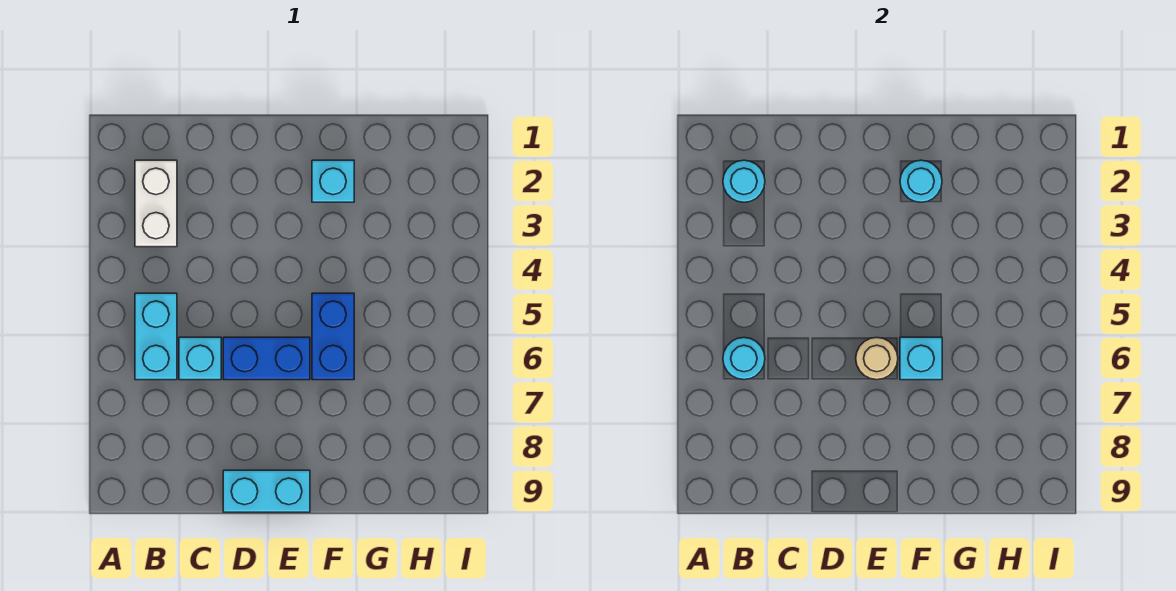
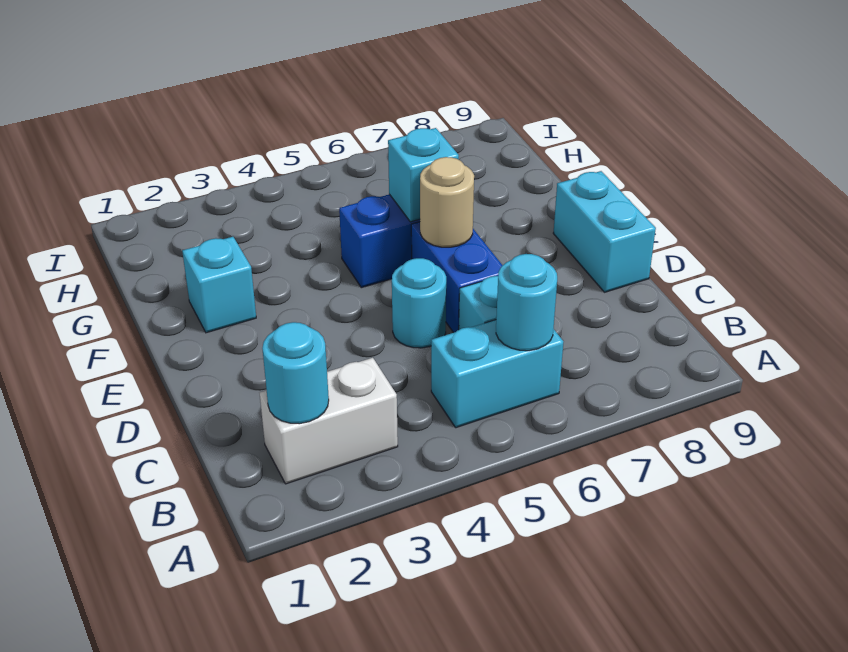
cyan round brick F2 level 2 -> cyan round brick D5 level 1

